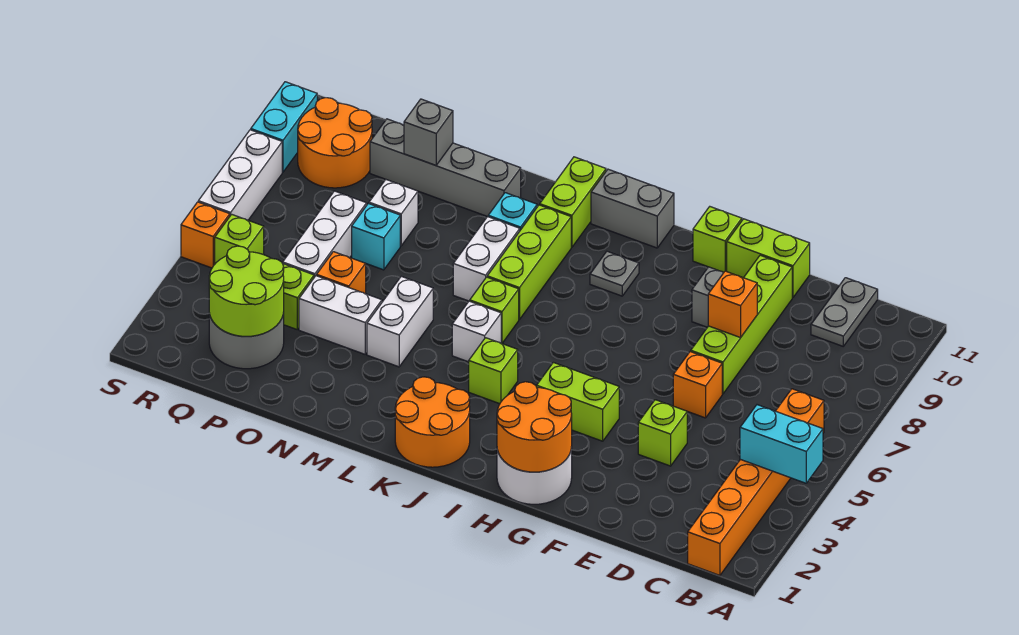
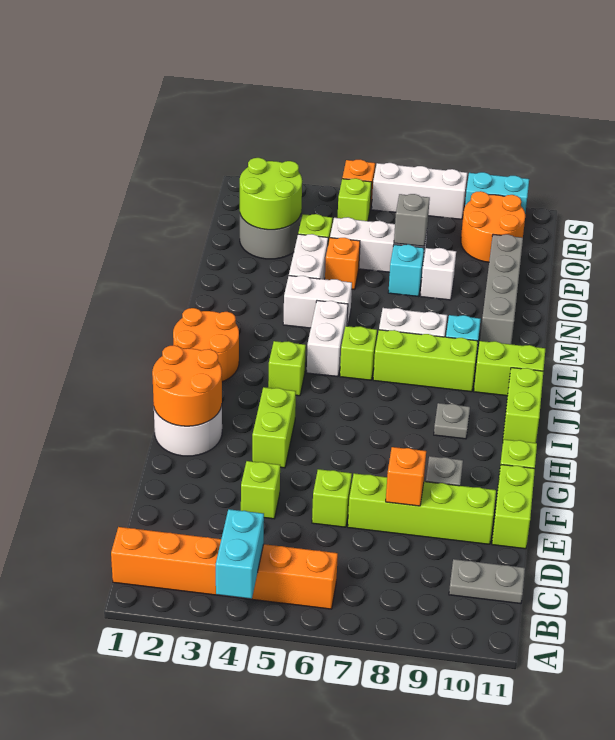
orange brick E6 level 1 -> lime brick E6 level 1
grey brick I11:J11 level 1 -> lime brick I11:J11 level 1
white brick K5 level 1 -> white brick K5:L5 level 1
grey brick O10 level 2 -> grey brick P7 level 2

